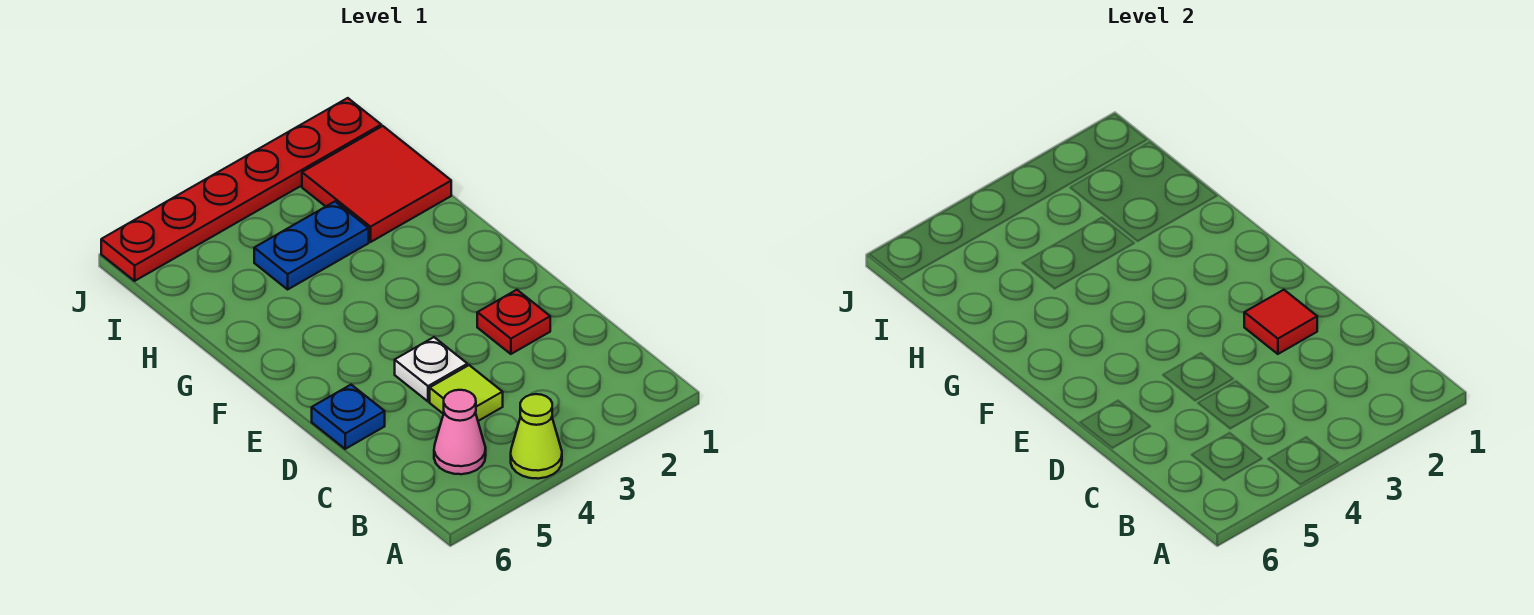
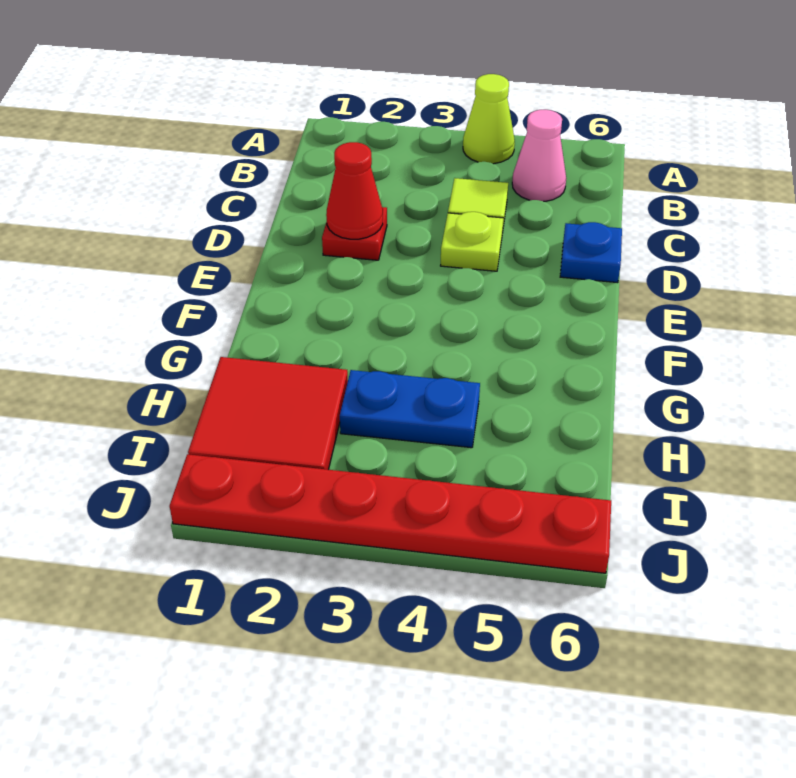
red tile D2 level 2 -> red cone D2 level 2
white plate D4 level 1 -> lime plate D4 level 1

